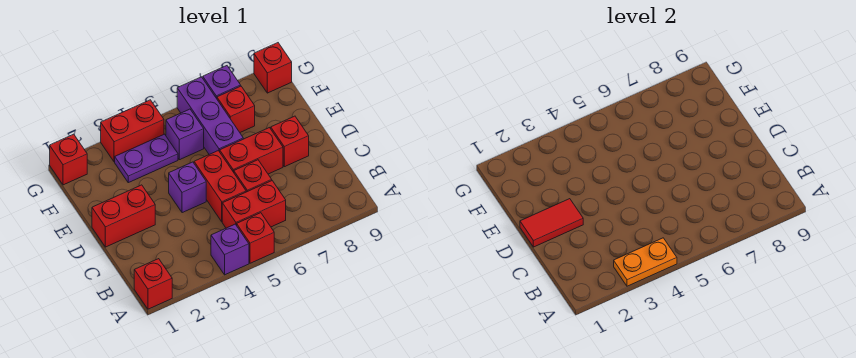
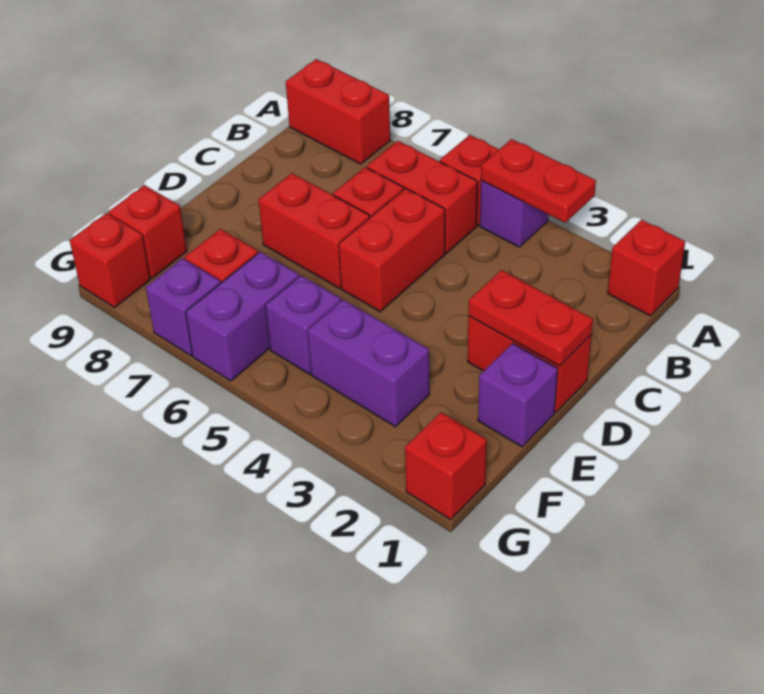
orange plate A3:A4 level 2 -> red plate A3:A4 level 2
red tile D1:D2 level 2 -> red plate D1:D2 level 2
purple brick D4 level 1 -> purple brick E1 level 1
red brick D8 level 1 -> red brick F9 level 1
purple brick E6:G6 level 1 -> purple brick F6:G6 level 1
purple plate F3:F4 level 1 -> purple brick F3:F4 level 1
red brick G3:G4 level 1 -> red brick A8:A9 level 1

